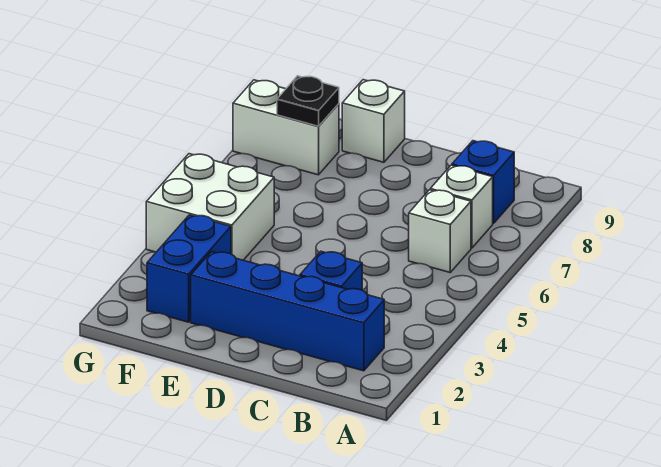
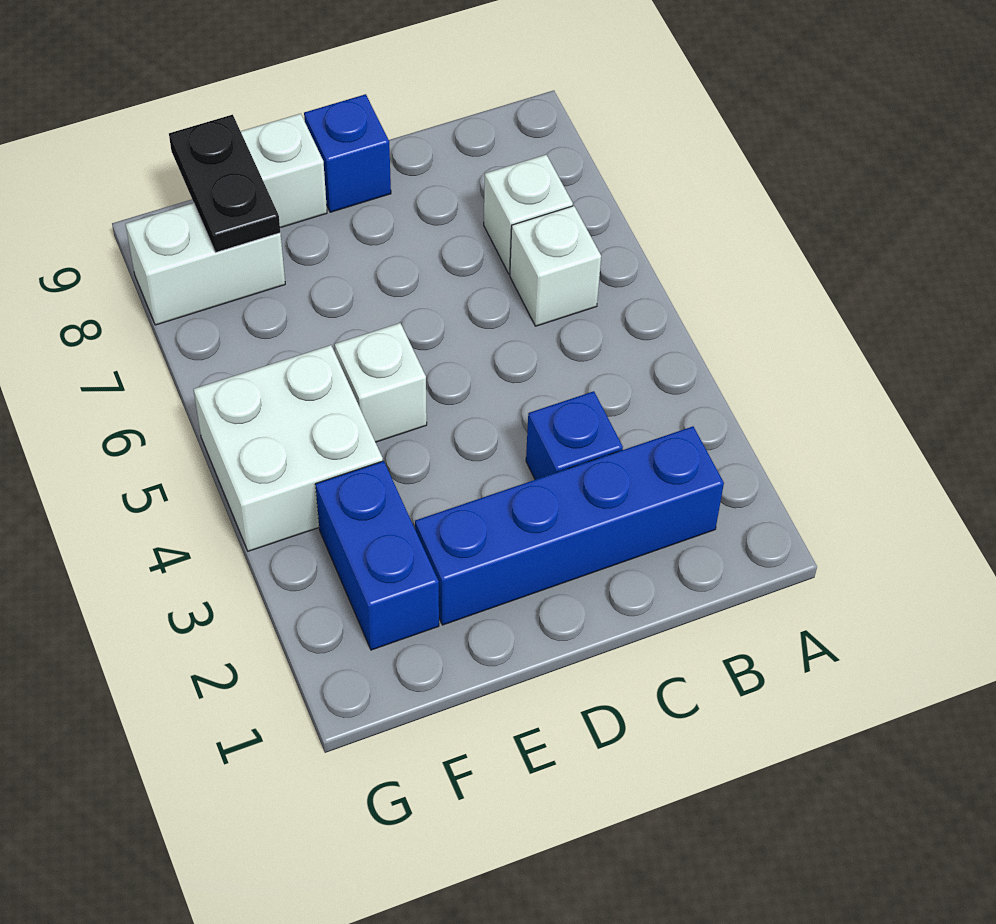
blue brick B8 level 1 -> blue brick D9 level 1
none -> white brick E5 level 1
black plate F8 level 2 -> black plate F8:F9 level 2

